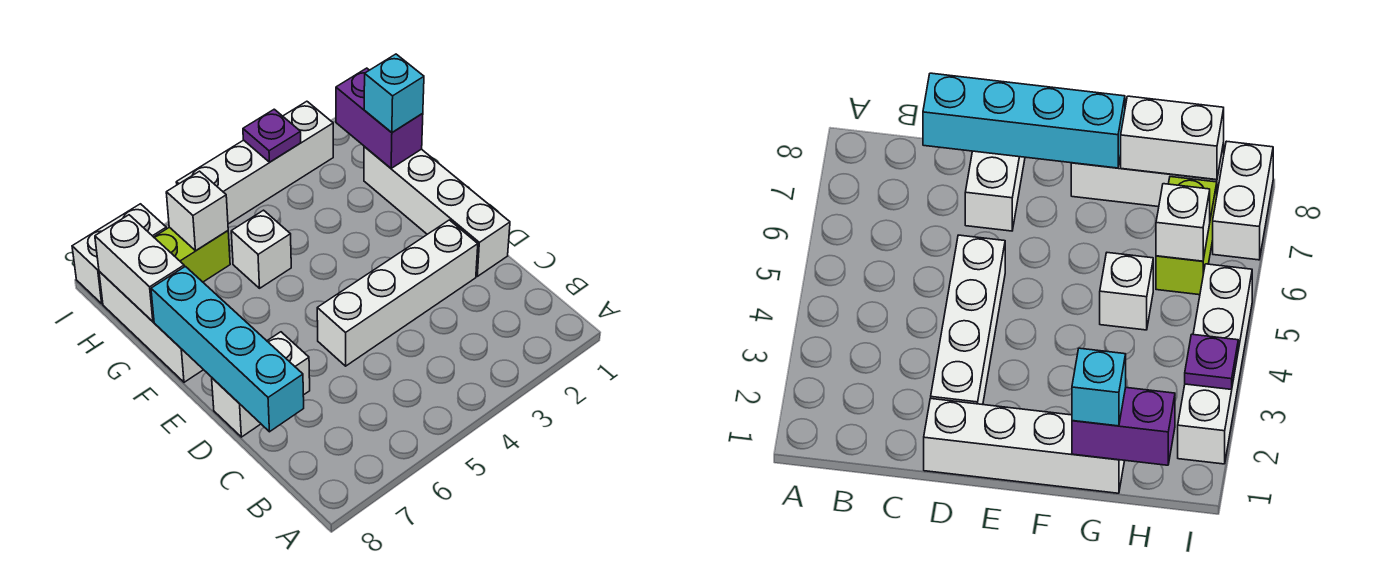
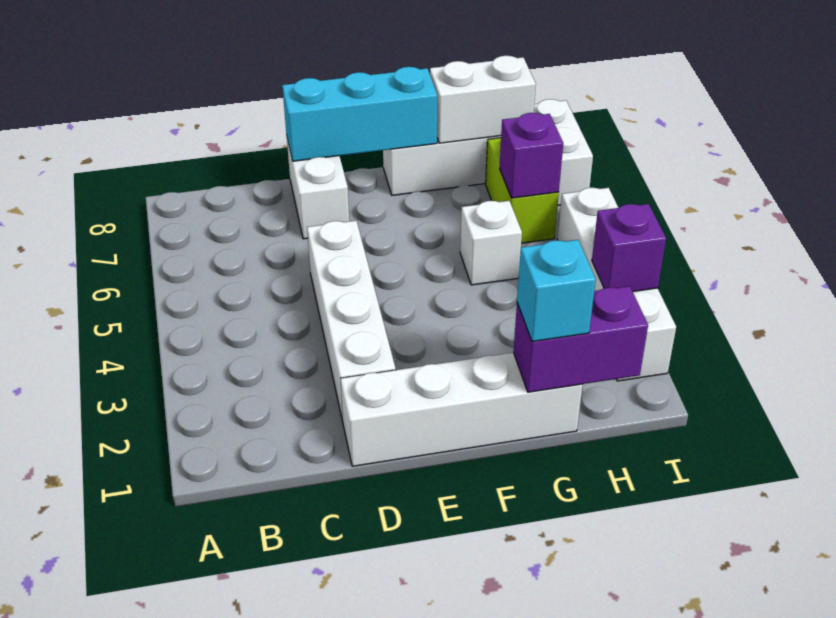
cyan brick C8:F8 level 2 -> cyan brick D8:F8 level 2
white brick H6 level 2 -> purple brick H6 level 2
purple plate I3 level 2 -> purple brick I3 level 2

